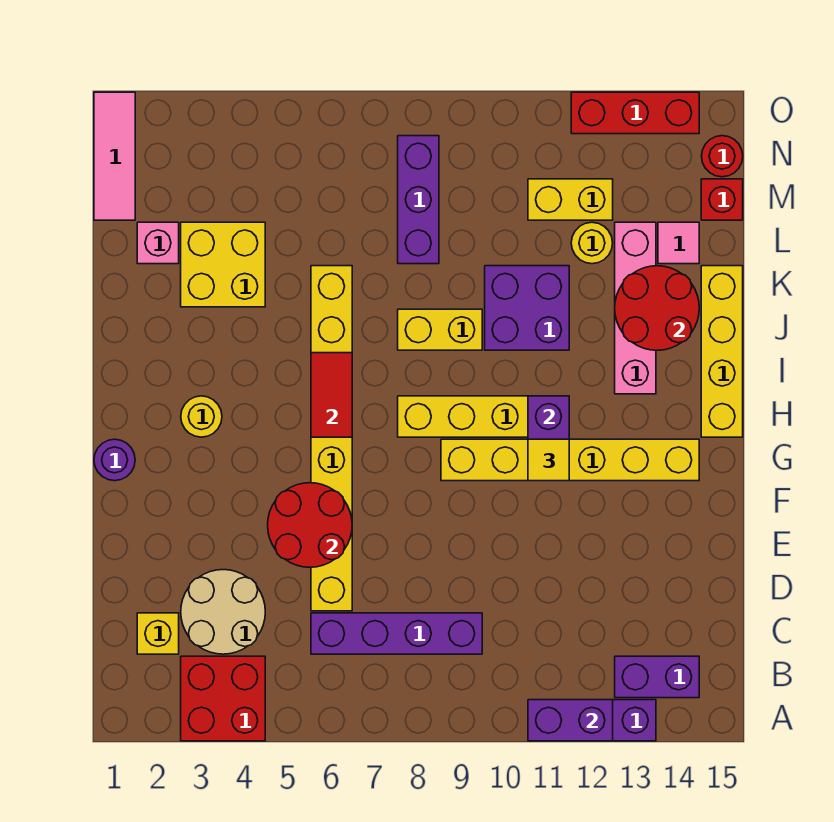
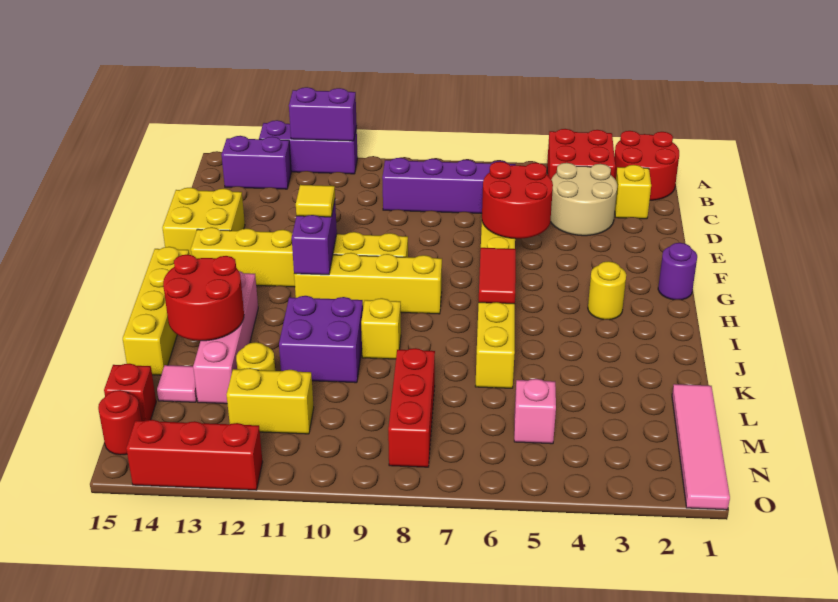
none -> red round brick A1:B2 level 1
yellow brick J8:J9 level 1 -> yellow brick J9 level 1
yellow brick K3:L4 level 1 -> yellow brick E14:F15 level 1
pink brick L2 level 1 -> pink brick M5 level 1
purple brick L8:N8 level 1 -> red brick L8:N8 level 1
pink tile M1:O1 level 1 -> pink tile L1:O1 level 1

